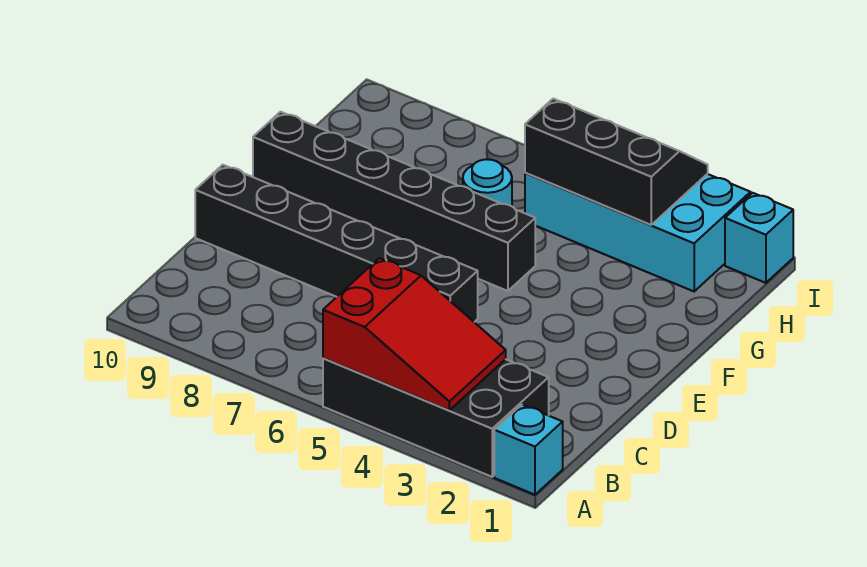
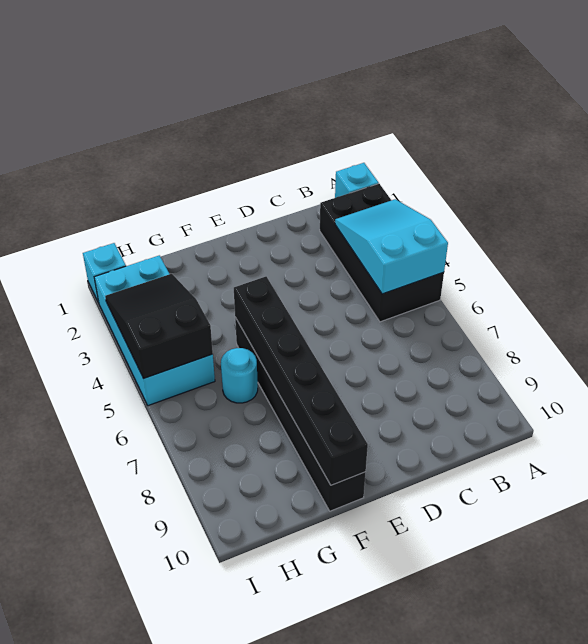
red slope A3:B5 level 2 top 5 -> cyan slope A3:B5 level 2 top 5
black brick D5:D10 level 1 -> black brick F5:F10 level 2
black slope H3:I5 level 2 top H -> black slope H3:I5 level 2 top 5

